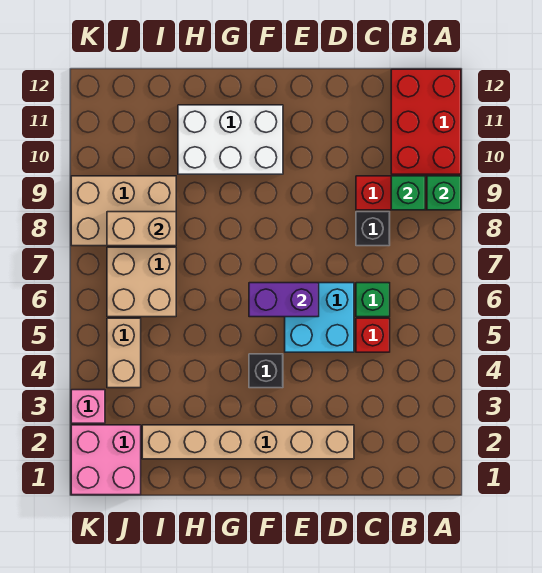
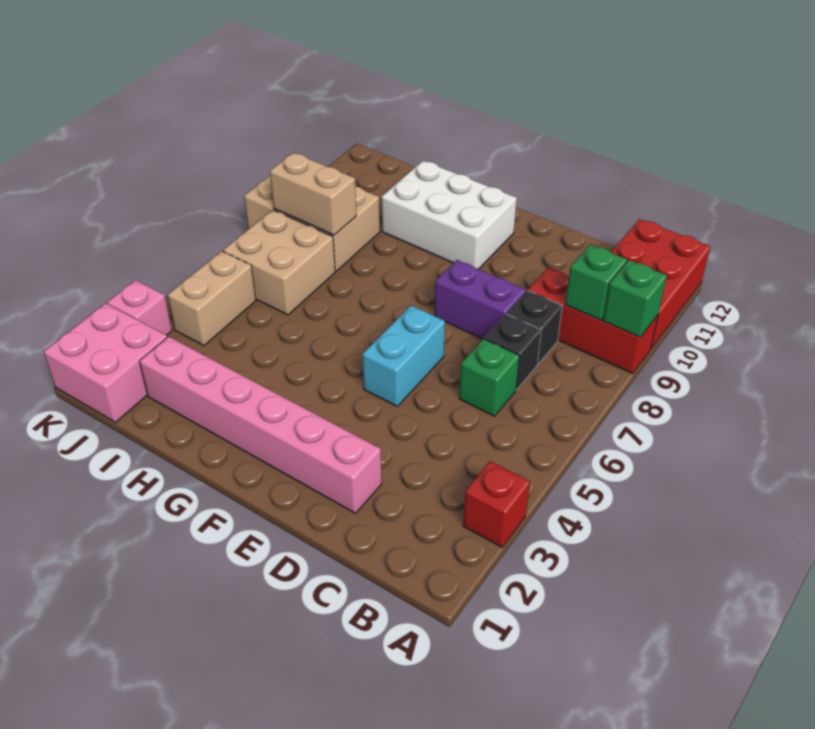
red brick C5 level 1 -> red brick A3 level 1
tan brick D2:I2 level 1 -> pink brick D2:I2 level 1
cyan brick D5:E6 level 1 -> cyan brick E5:E6 level 1
purple brick E6:F6 level 2 -> purple brick D8:E8 level 1
black brick F4 level 1 -> black brick C7 level 1

